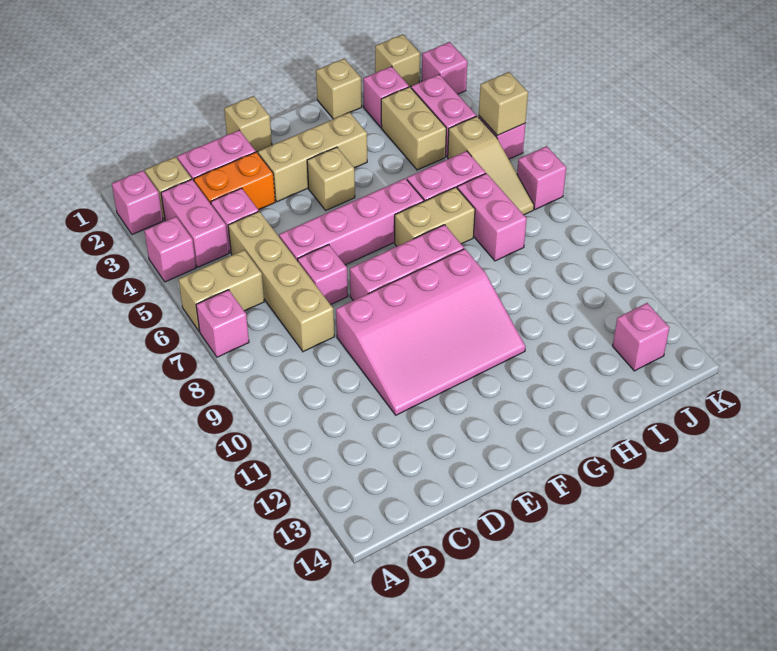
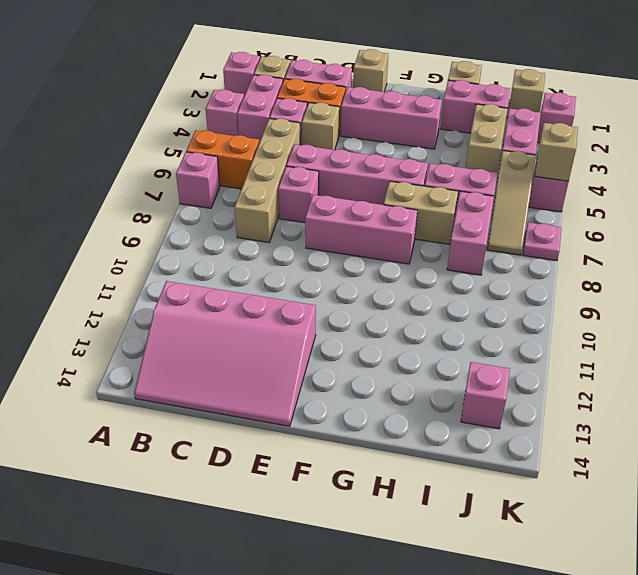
tan brick A6:B6 level 1 -> orange brick A6:B6 level 1
pink slope D9:G11 level 1 top 9 -> pink slope B12:E14 level 1 top 12
tan brick E3:G3 level 1 -> pink brick E3:G3 level 1
tan brick F4 level 1 -> tan brick D4 level 1
pink brick I2 level 1 -> pink brick H2:I2 level 1
pink brick K7 level 1 -> pink plate K7 level 1

